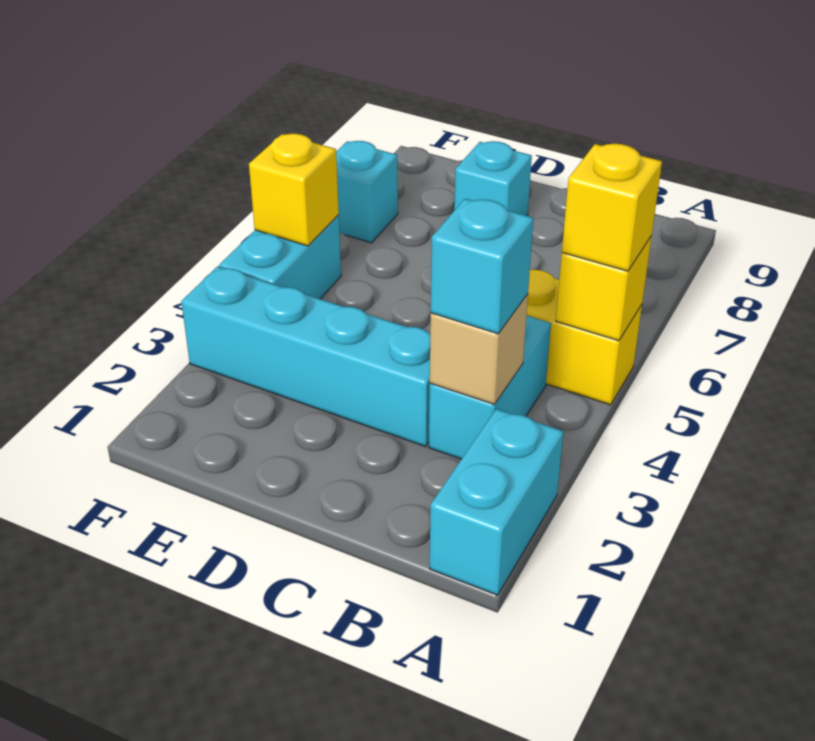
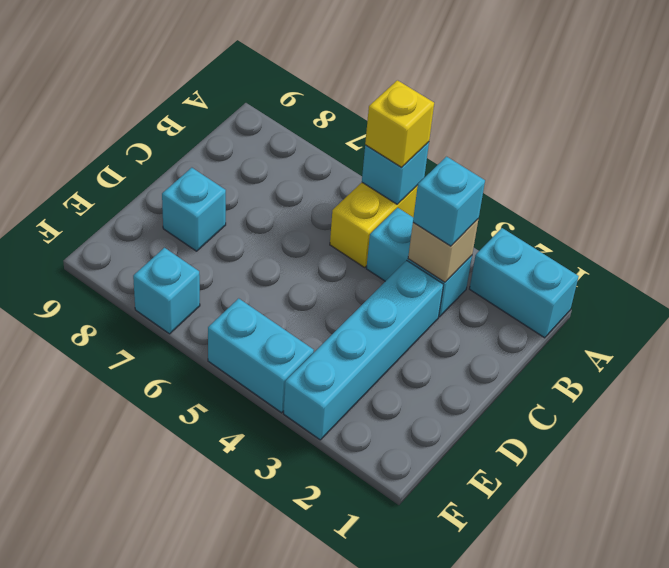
yellow brick A5 level 2 -> cyan brick A5 level 2
yellow brick F5 level 2 -> none

